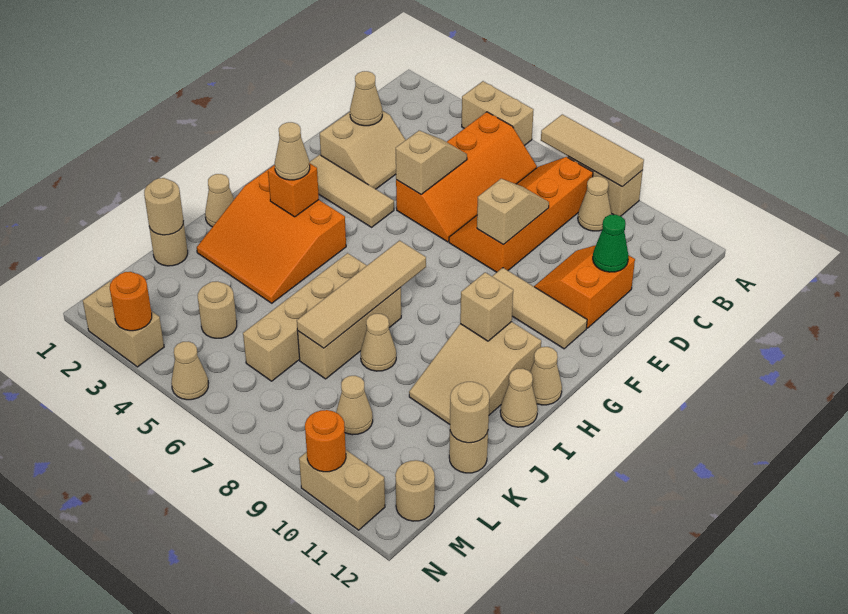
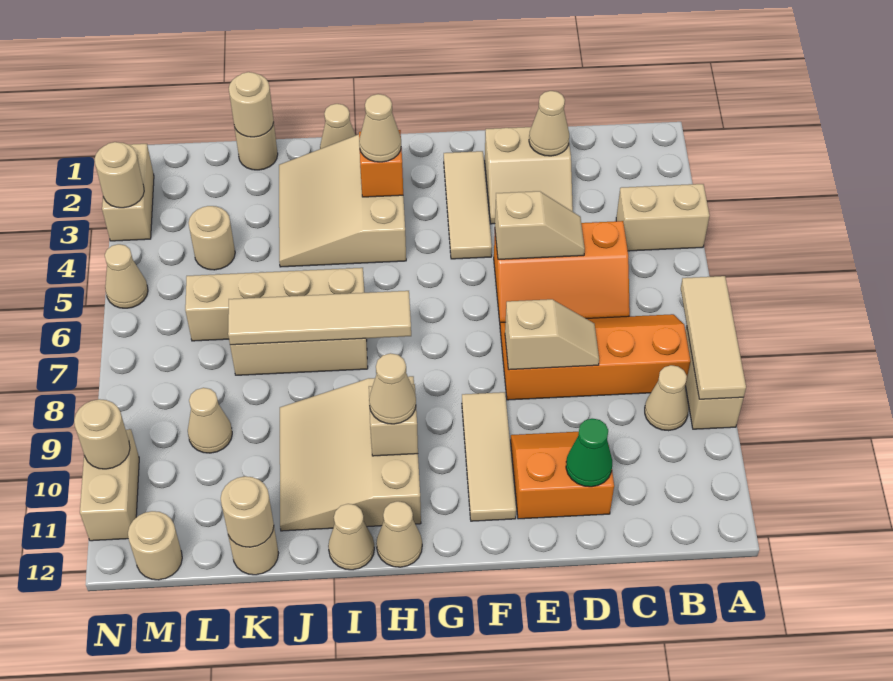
tan brick A4:A5 level 1 -> tan brick A4:B4 level 1
orange slope B5:E6 level 1 top 5 -> orange slope C5:E6 level 1 top 5
orange slope H2:J4 level 1 top H -> tan slope H2:J4 level 1 top H
tan slope H10:J11 level 1 top H -> tan slope H9:J11 level 1 top H
tan cone J8 level 1 -> tan cone H10 level 3
orange round brick N3 level 2 -> tan round brick N3 level 2
orange round brick N10 level 2 -> tan round brick N10 level 2

